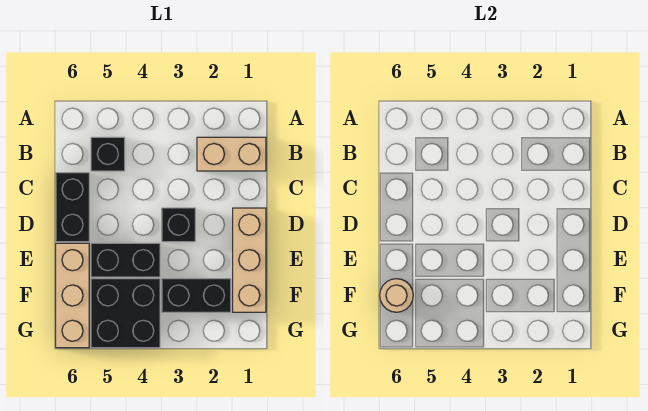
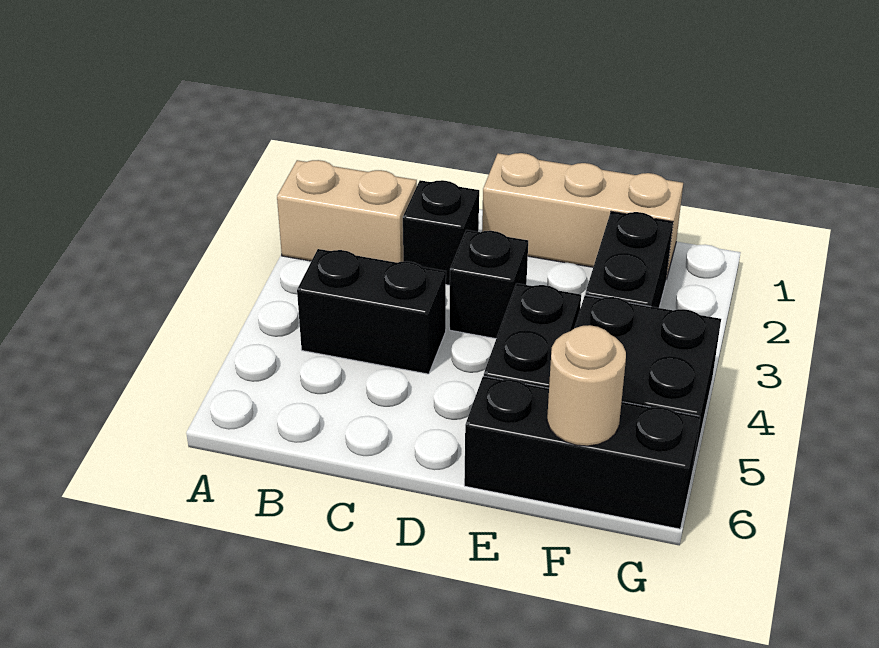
tan brick B1:B2 level 1 -> tan brick A2:B2 level 1
black brick B5 level 1 -> black brick C2 level 1
black brick C6:D6 level 1 -> black brick B4:C4 level 1
tan brick E6:G6 level 1 -> black brick E6:G6 level 1

